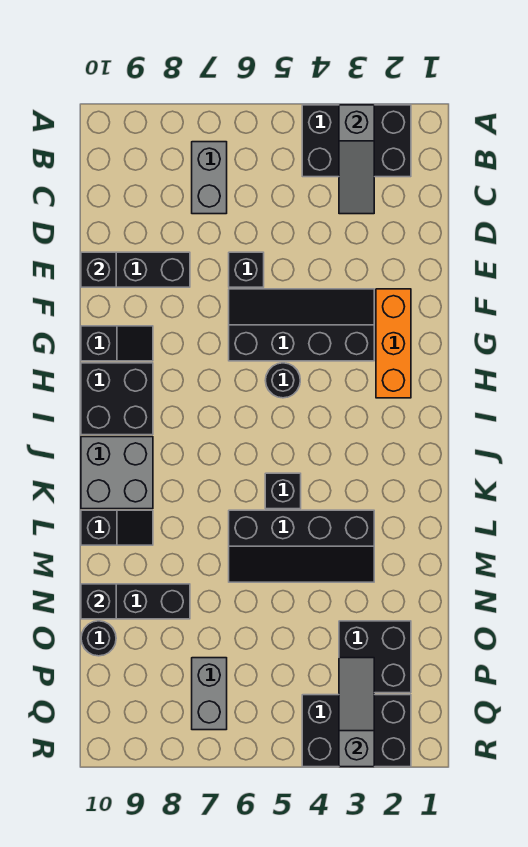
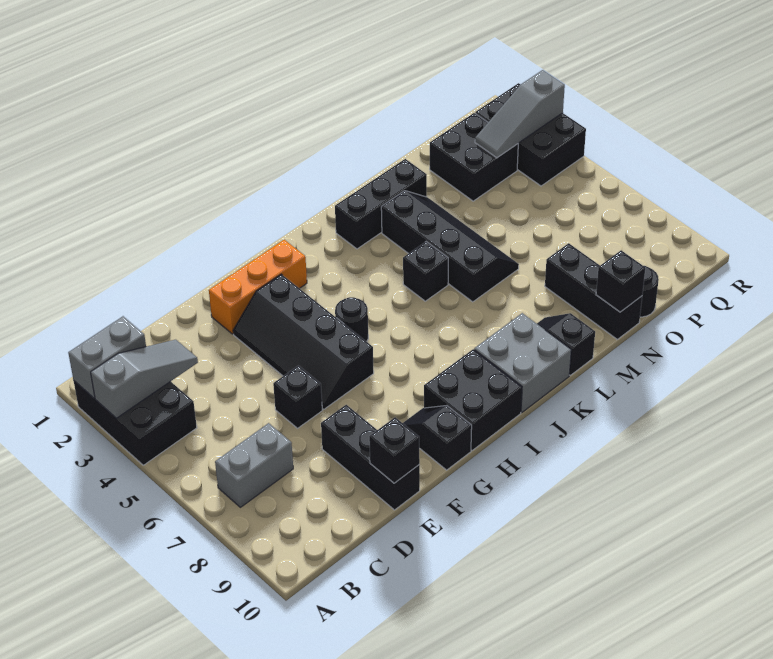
none -> black brick K2:M2 level 1
grey brick P7:Q7 level 1 -> grey brick A2:B2 level 2

